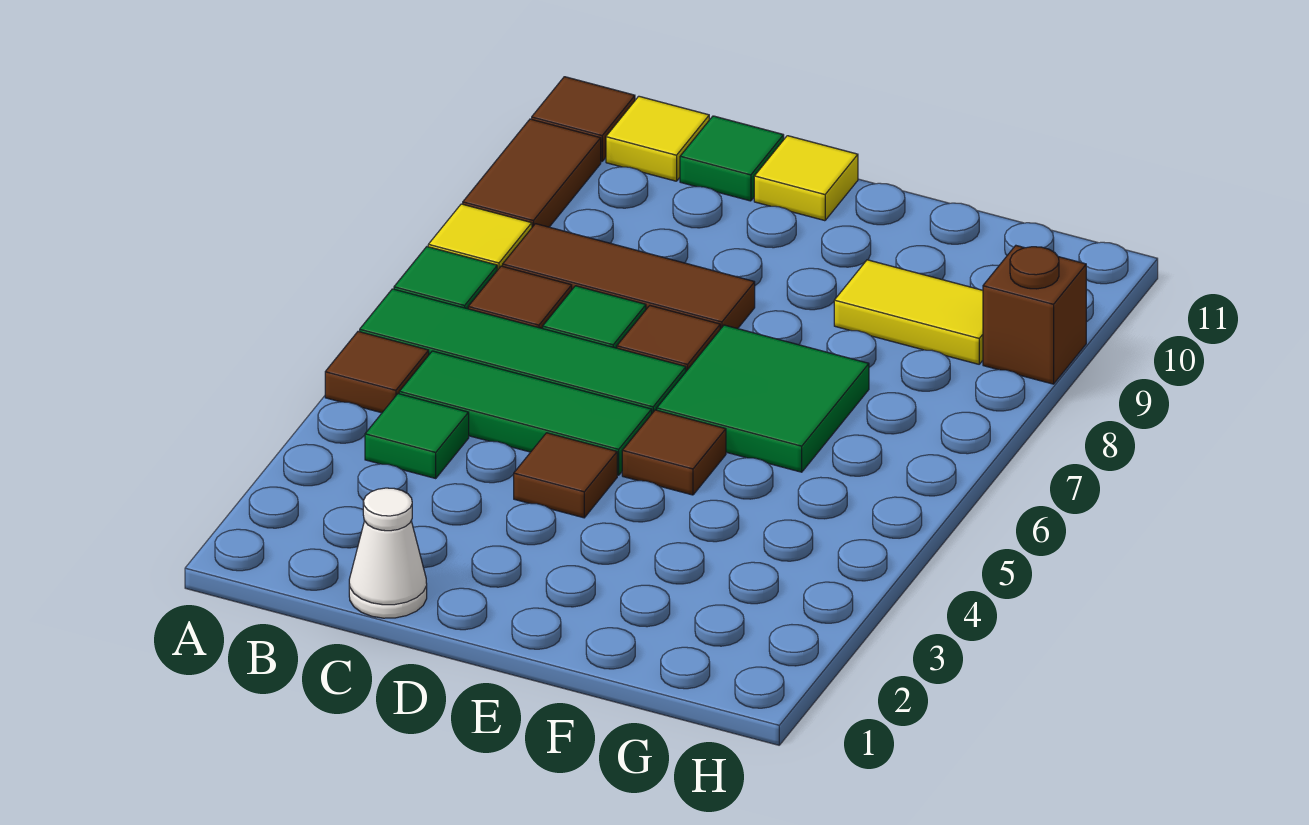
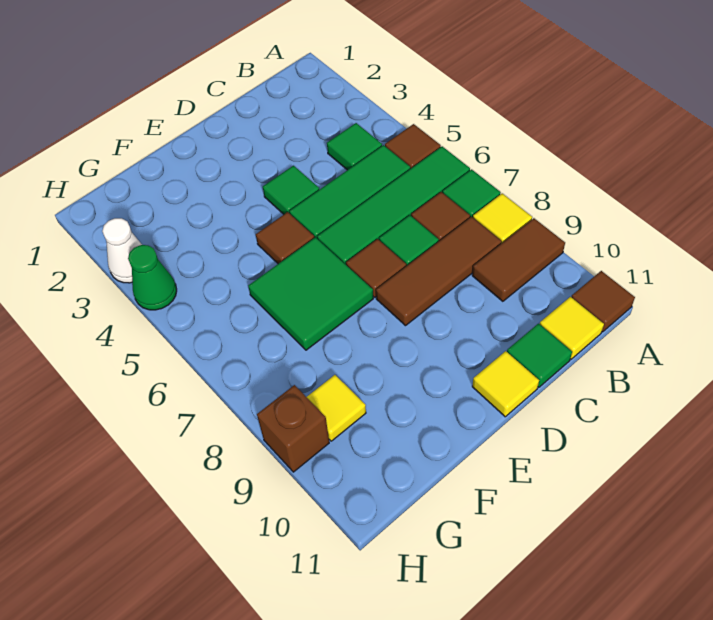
brown tile A9:A10 level 1 -> brown tile A9:B9 level 1
white cone C1 level 1 -> white cone H3 level 1
brown tile D4 level 1 -> green tile D4 level 1
yellow tile F9:G9 level 1 -> yellow tile G9 level 1
none -> green cone H4 level 1

